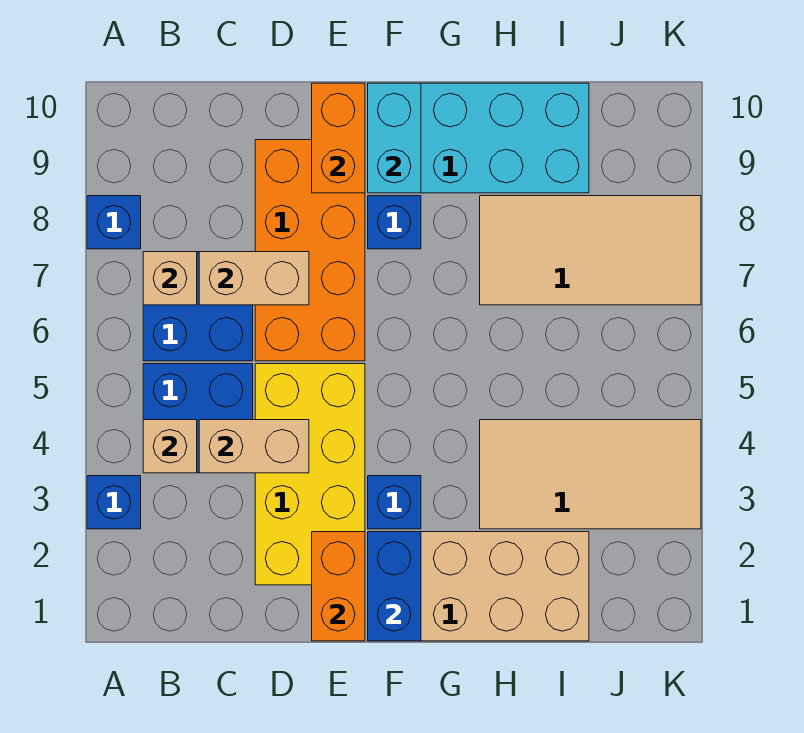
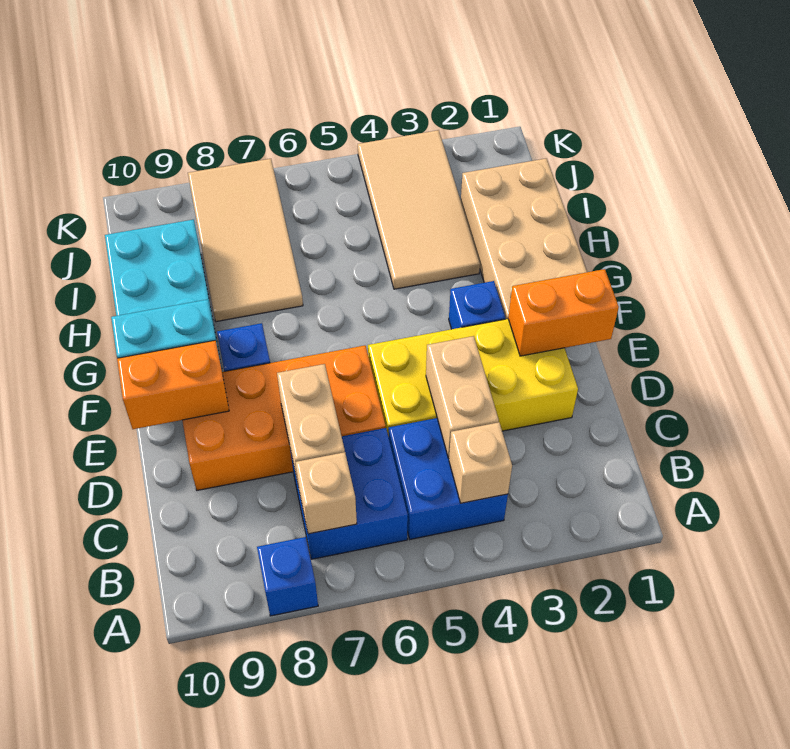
blue brick A3 level 1 -> none
blue brick F1:F2 level 2 -> none

